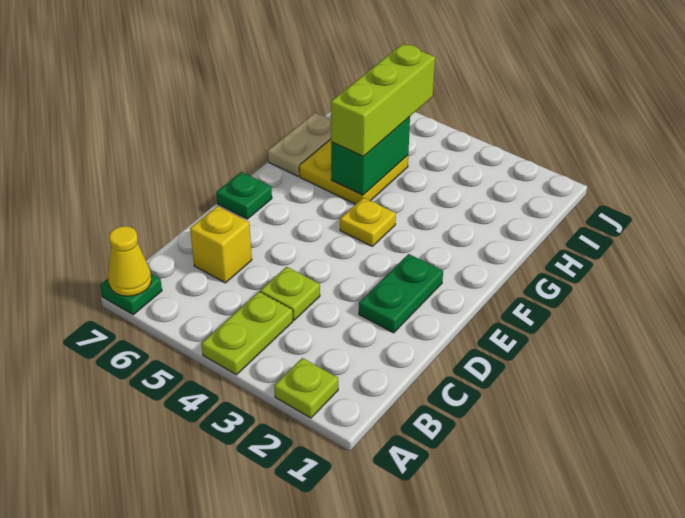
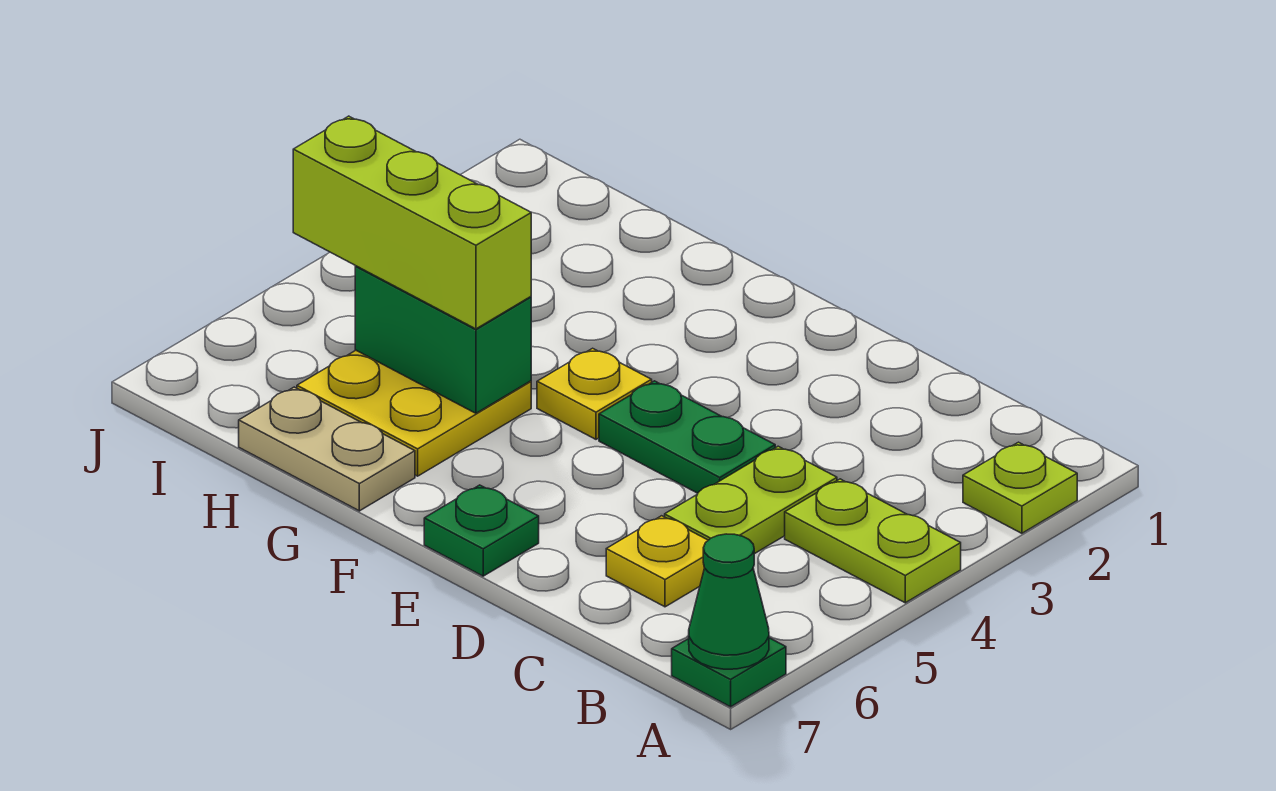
yellow cone A7 level 2 -> green cone A7 level 2
lime plate C4 level 1 -> lime plate C4:C5 level 1
yellow brick C6 level 1 -> yellow plate C6 level 1
green plate D2:E2 level 1 -> green plate D4:E4 level 1

